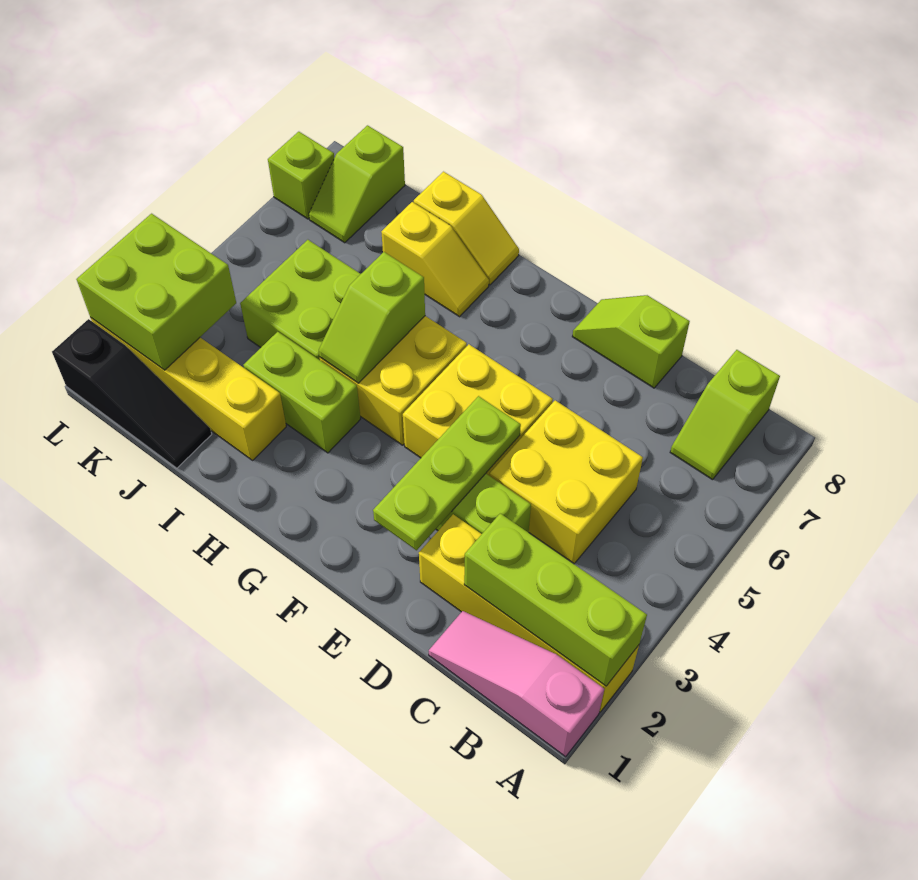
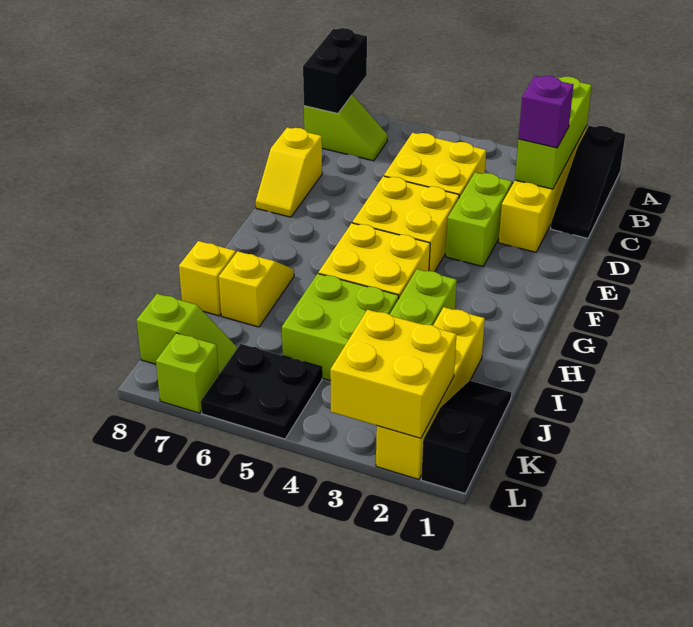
pink slope A1:C1 level 1 top A -> black slope A1:C1 level 1 top A
none -> black brick A8:B8 level 2
none -> purple brick C2 level 3
lime slope D8:E8 level 1 top D -> yellow slope D8:E8 level 1 top D
lime plate E2:E4 level 2 -> none
lime slope H4:H5 level 2 top 5 -> none
lime brick K2:L3 level 2 -> yellow brick K2:L3 level 2
none -> black plate K5:L6 level 1

